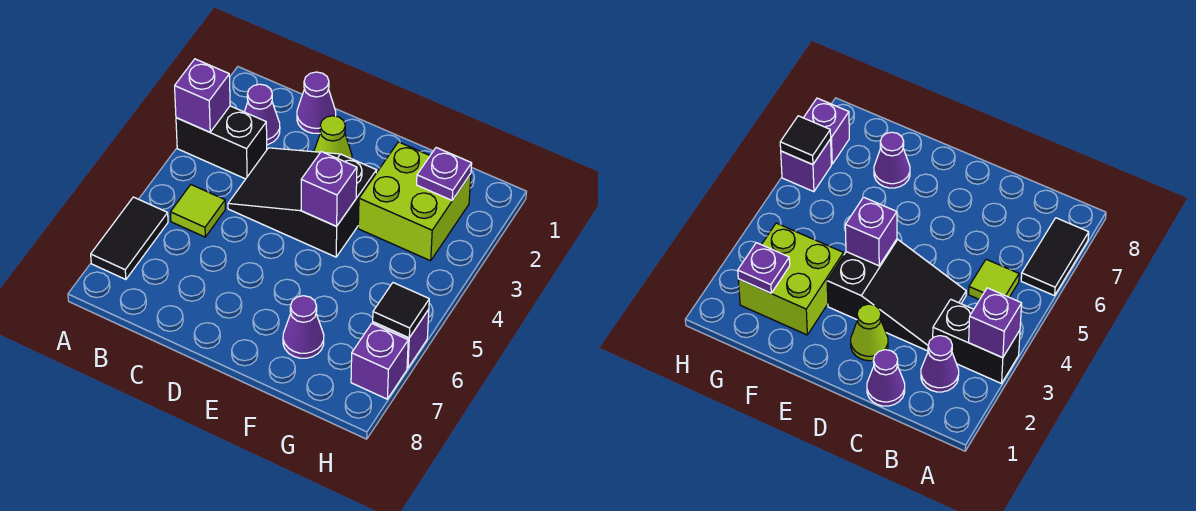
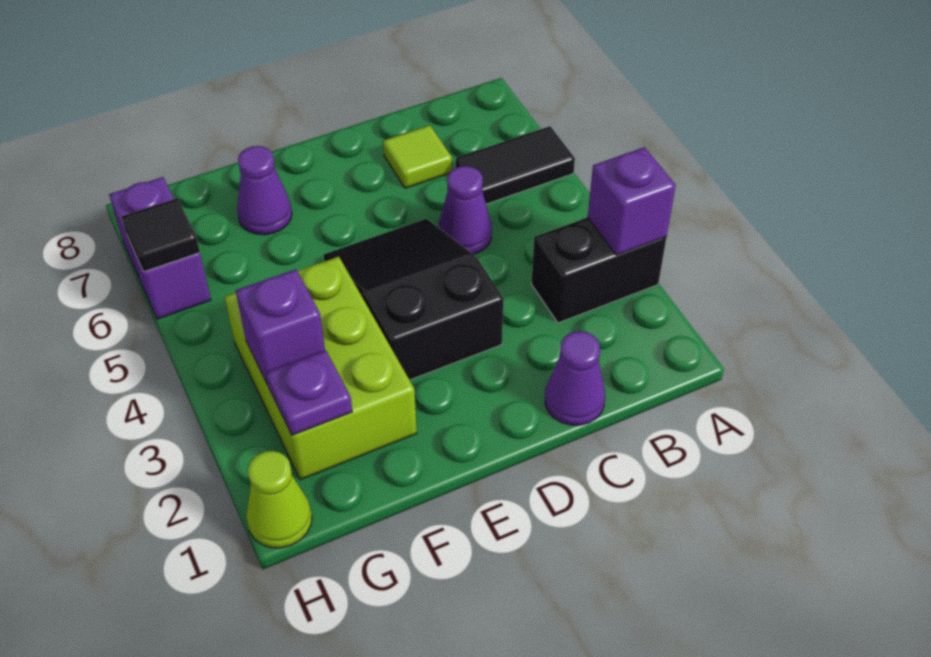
black tile A6:A7 level 1 -> black tile A6:B6 level 1
purple cone B2 level 1 -> purple cone C5 level 1
lime tile B5 level 1 -> lime tile C7 level 1
black slope C3:E4 level 1 top E -> black slope D3:E5 level 1 top 3
lime cone D2 level 1 -> lime cone H1 level 1
purple brick E4 level 2 -> purple brick G3 level 2
lime brick F2:G3 level 1 -> lime brick F2:G4 level 1

